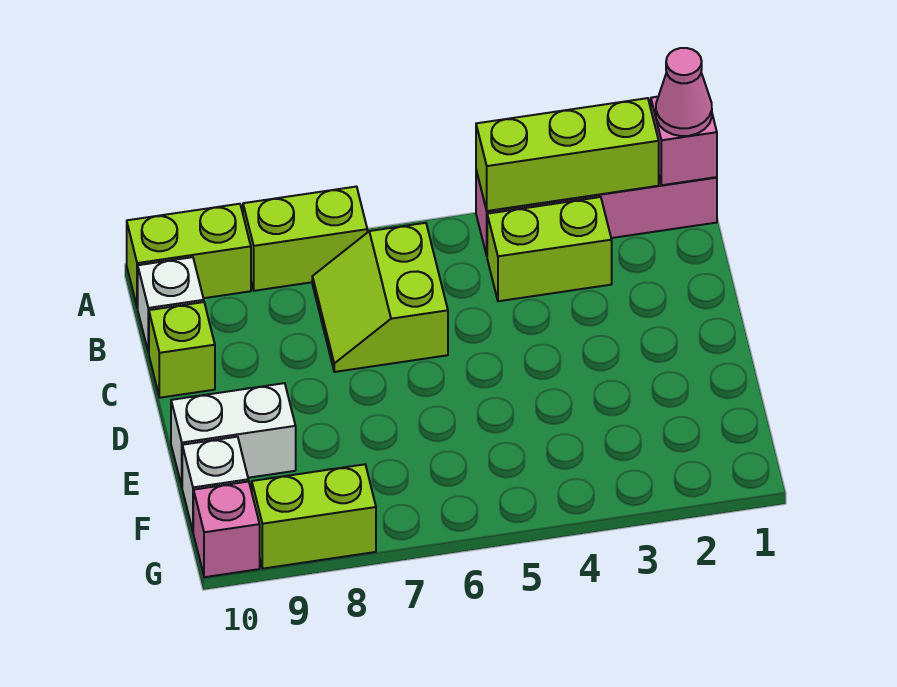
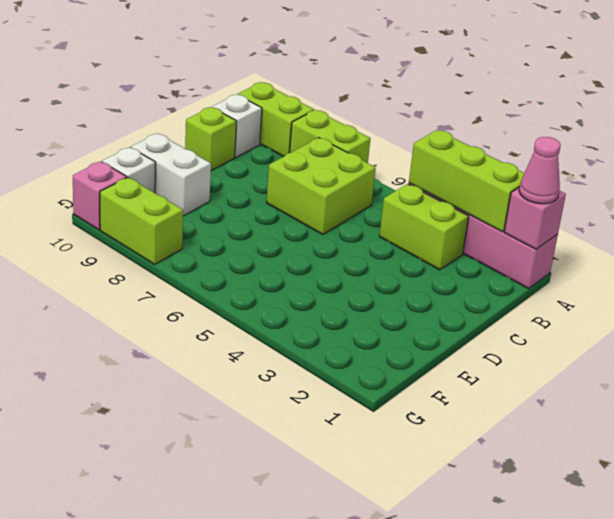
lime slope B6:C7 level 1 top 6 -> lime brick B6:C7 level 1

